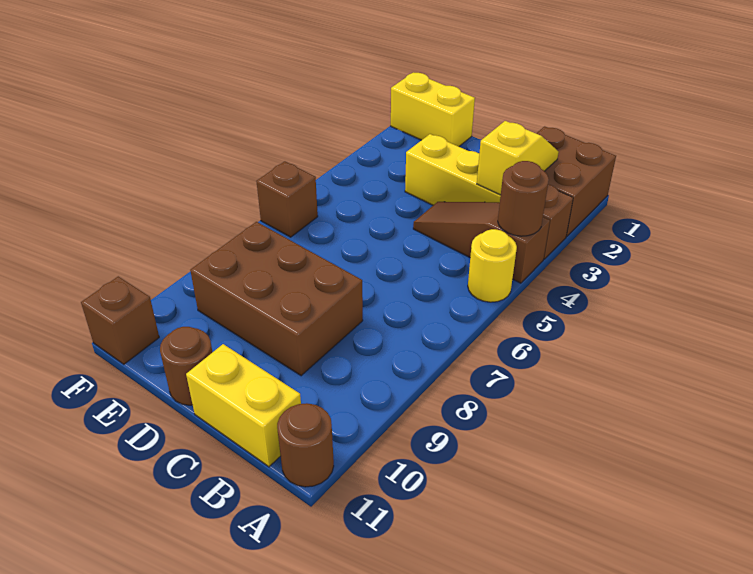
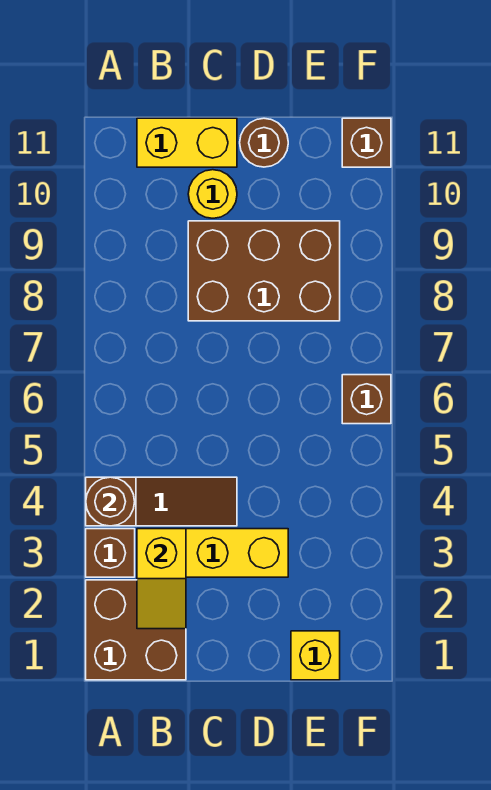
yellow round brick A5 level 1 -> yellow round brick C10 level 1
brown round brick A11 level 1 -> none
yellow brick E1:F1 level 1 -> yellow brick E1 level 1

